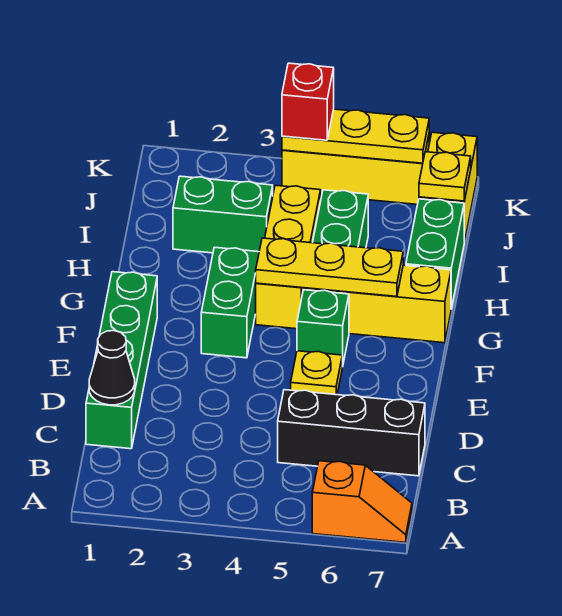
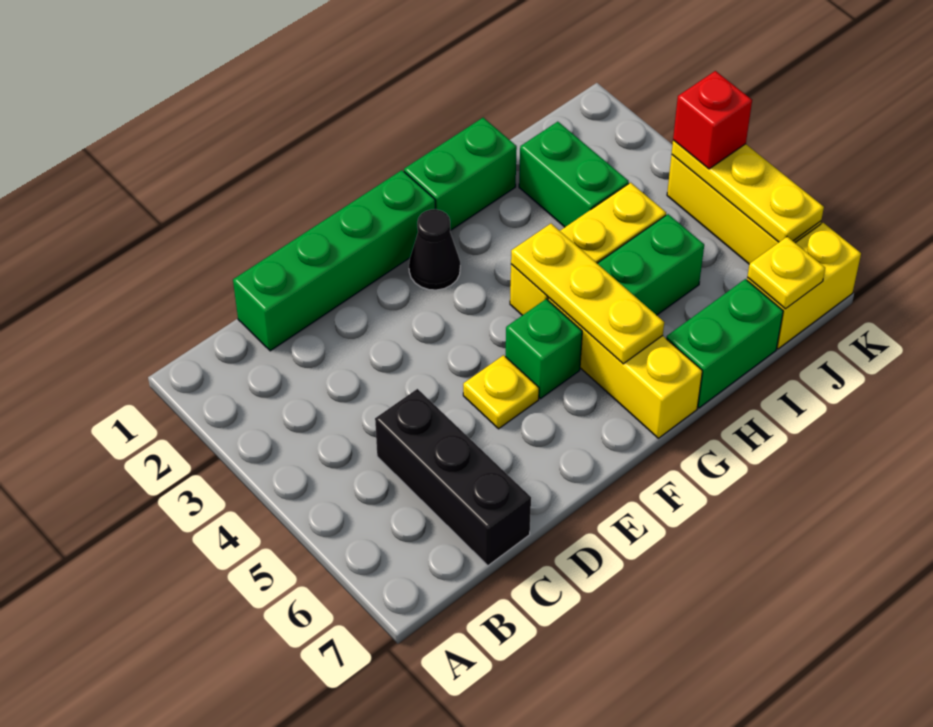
orange slope A6:A7 level 1 top 6 -> none
black cone C1 level 2 -> black cone F2 level 1
green brick F3:G3 level 1 -> green brick G1:H1 level 1

